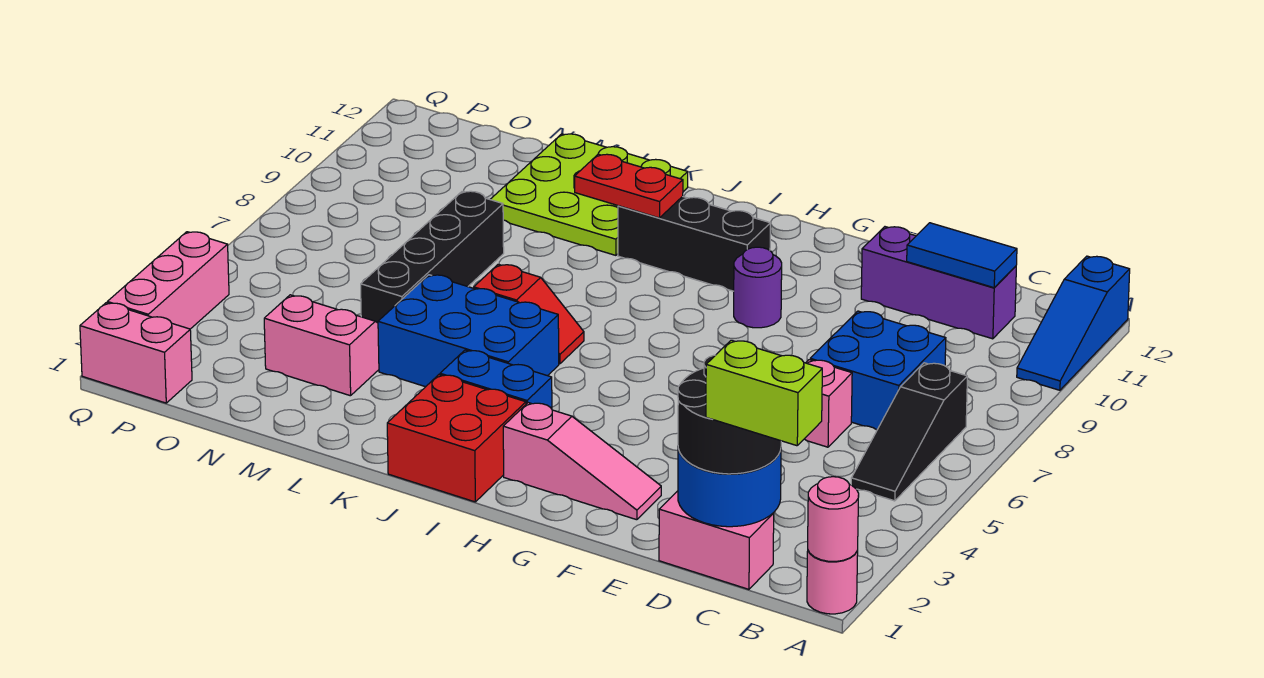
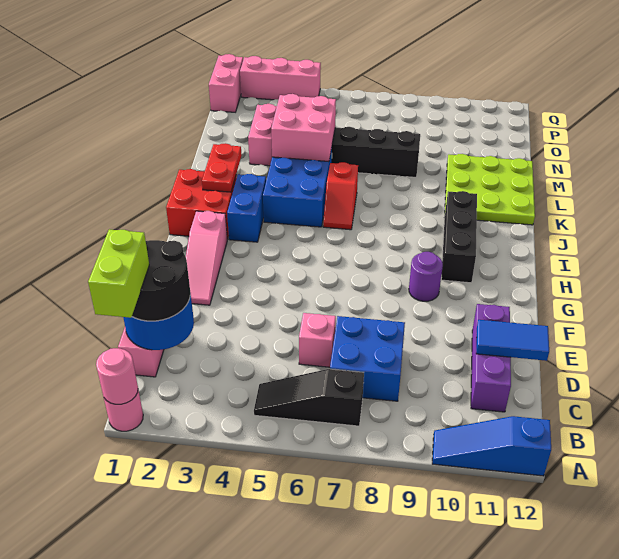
blue tile C11:D11 level 2 -> blue tile D11:D12 level 2
red plate J10:K10 level 2 -> red plate J2:K2 level 2
none -> pink brick L4:M5 level 2

